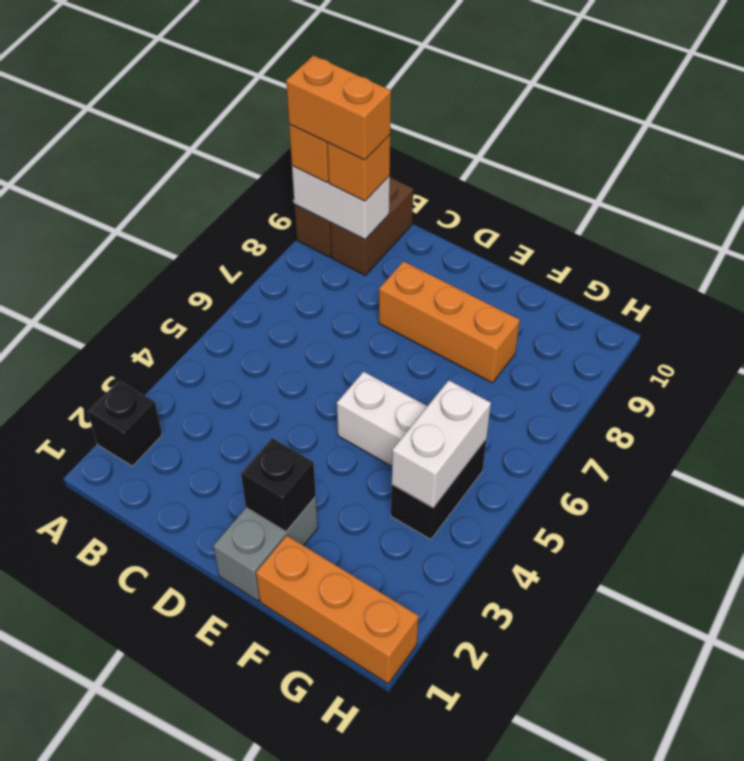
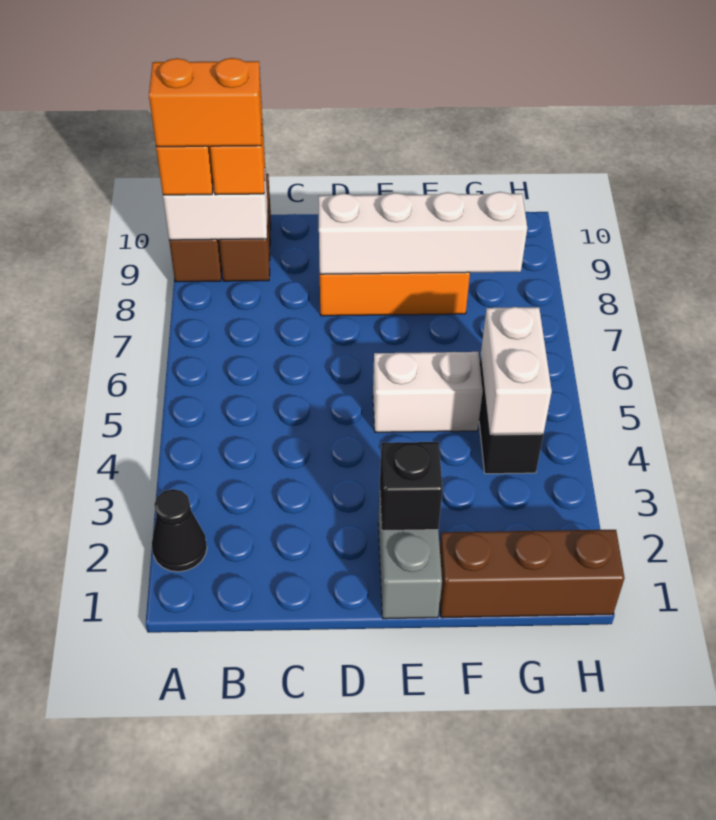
black brick A2 level 1 -> black cone A2 level 1
none -> white brick D8:G8 level 2
orange brick F1:H1 level 1 -> brown brick F1:H1 level 1

